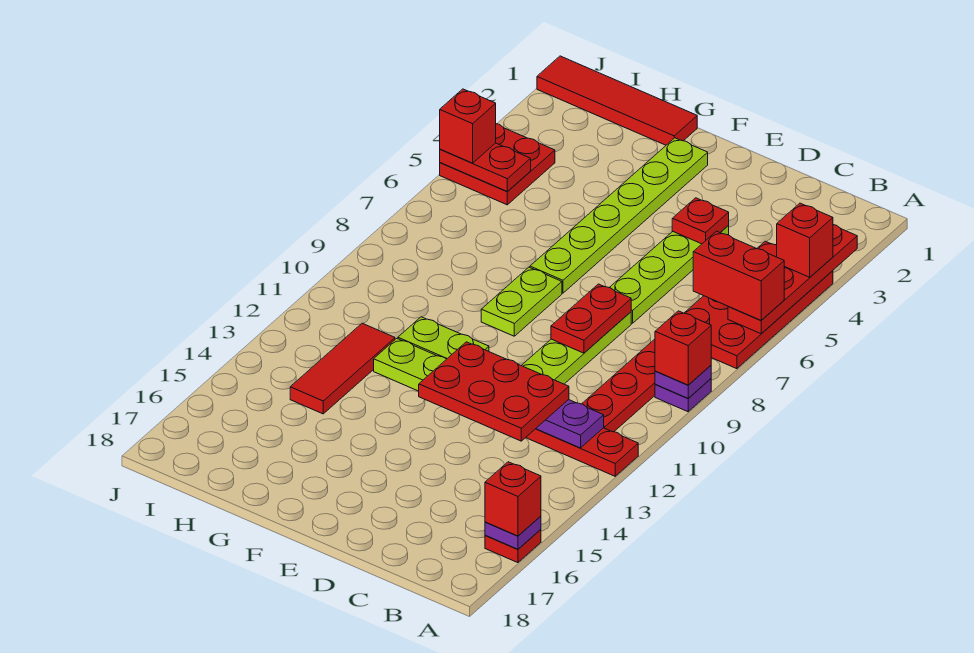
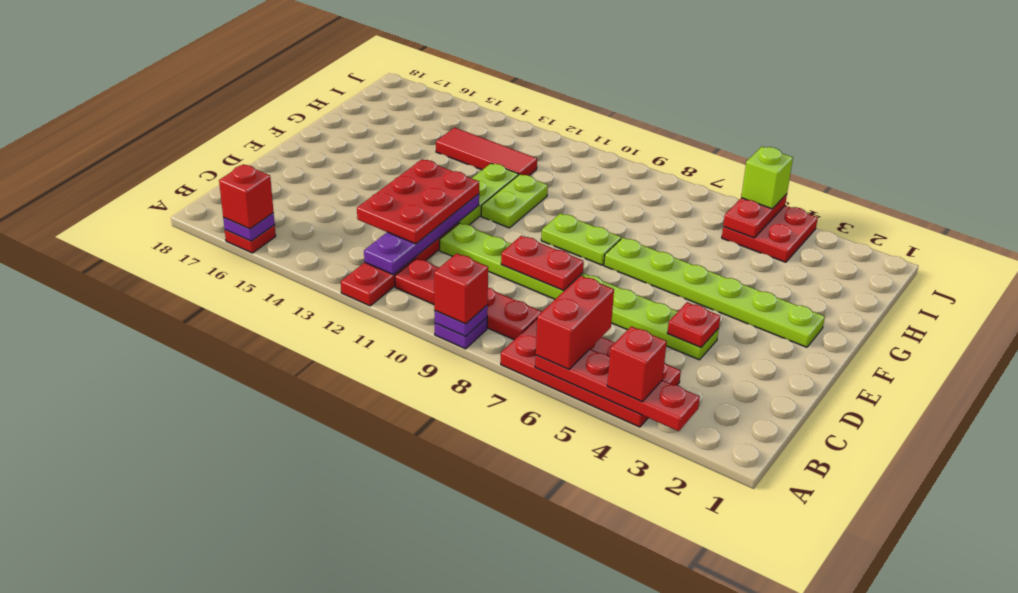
red tile G1:J1 level 1 -> none
red brick J5 level 3 -> lime brick J5 level 3

